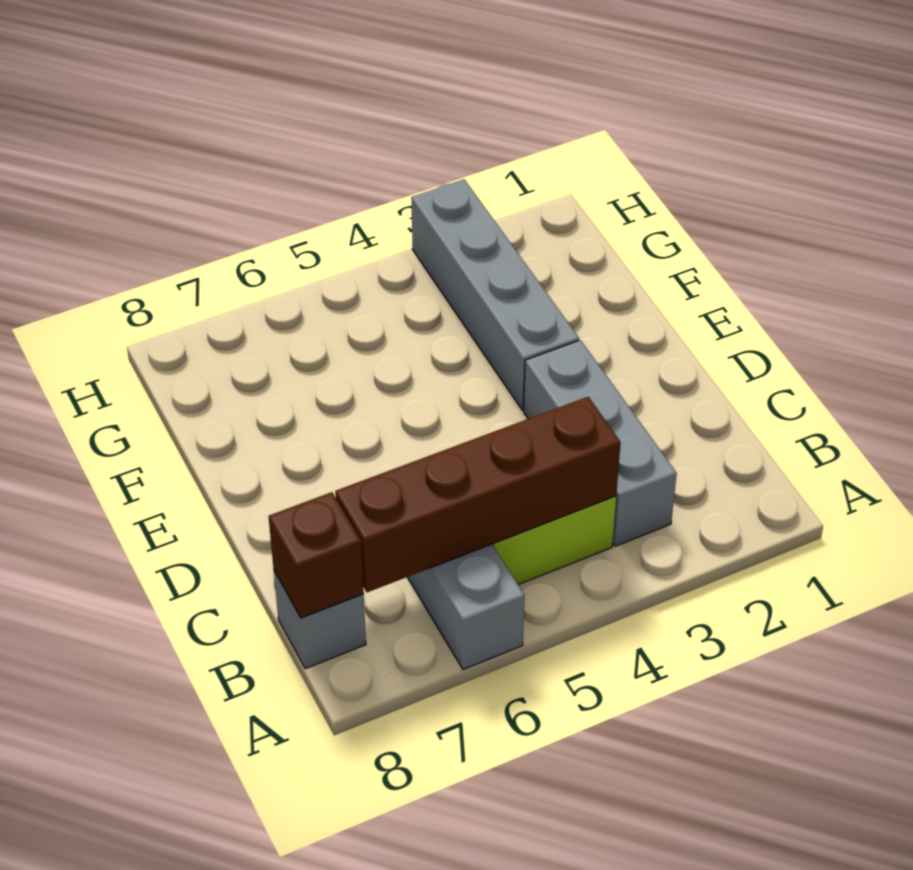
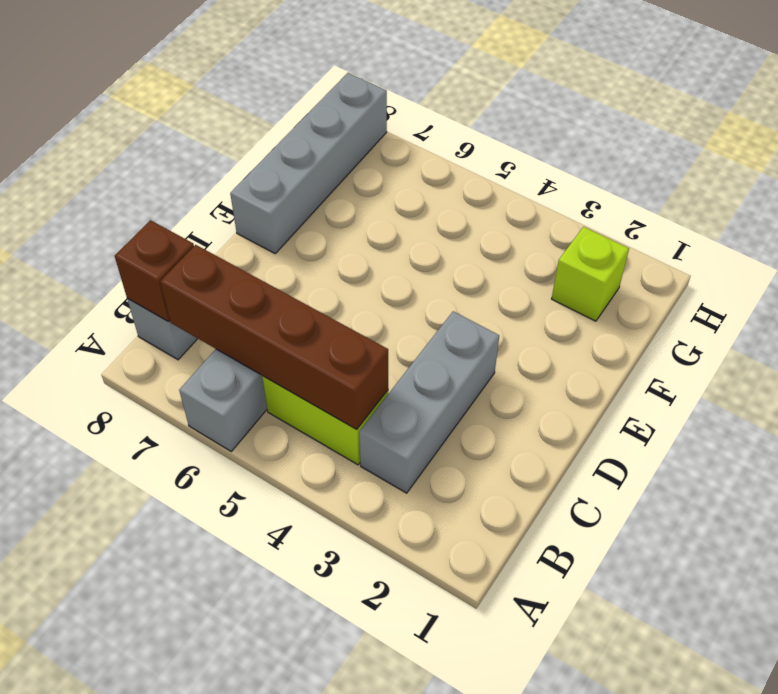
grey brick E3:H3 level 1 -> grey brick E8:H8 level 1
none -> lime brick G2 level 1

